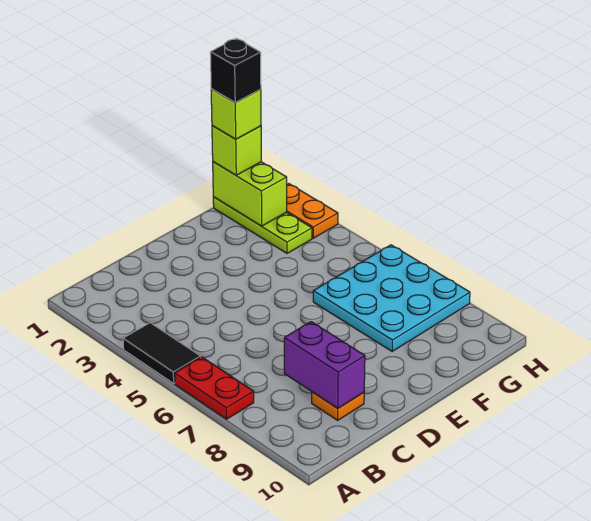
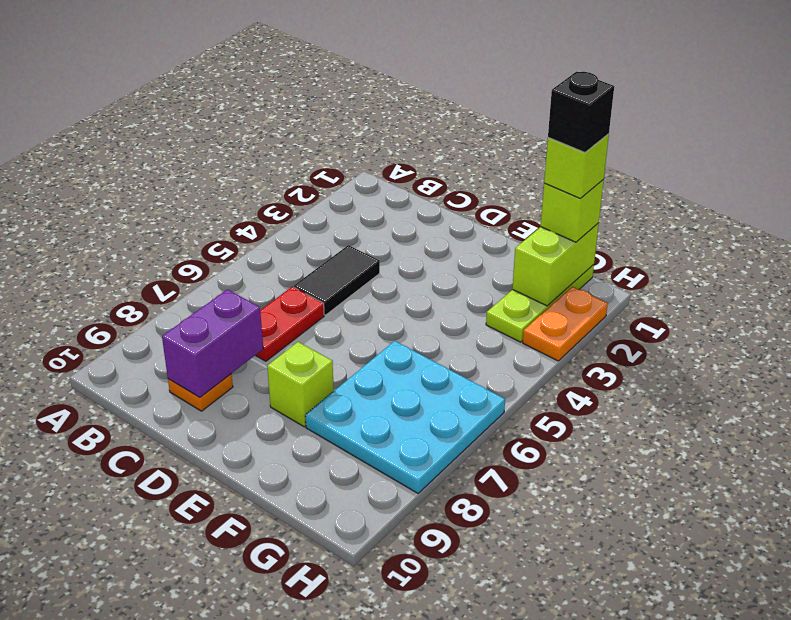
black tile A4:A5 level 1 -> black tile C4:C5 level 1
red plate A6:A7 level 1 -> red plate C6:C7 level 1
none -> lime brick E8 level 1

